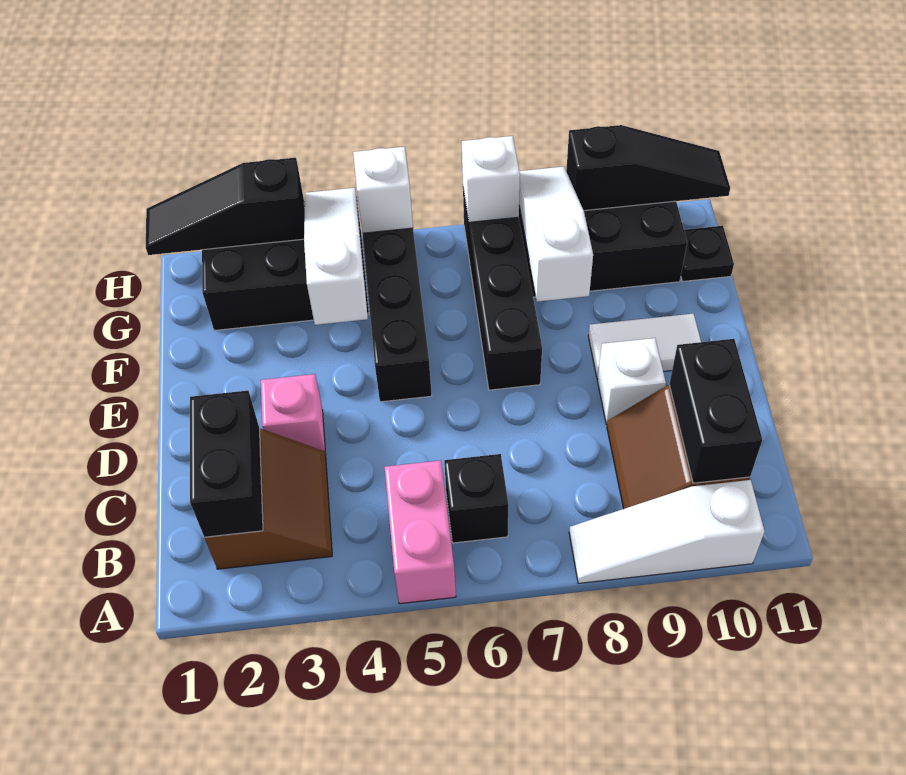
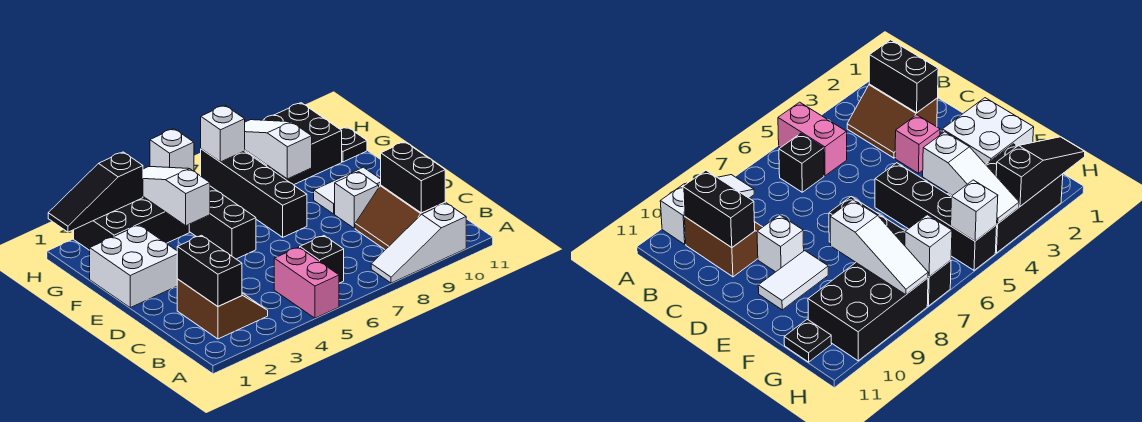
none -> white brick E1:F2 level 1
black slope H9:H11 level 2 top 9 -> none

